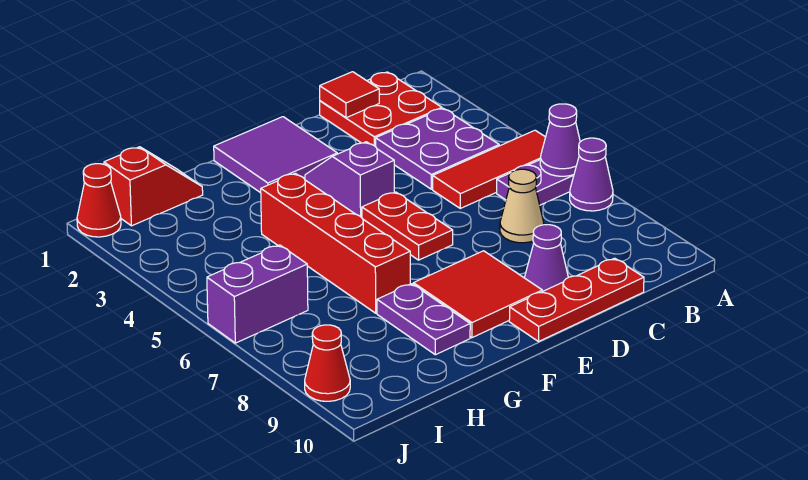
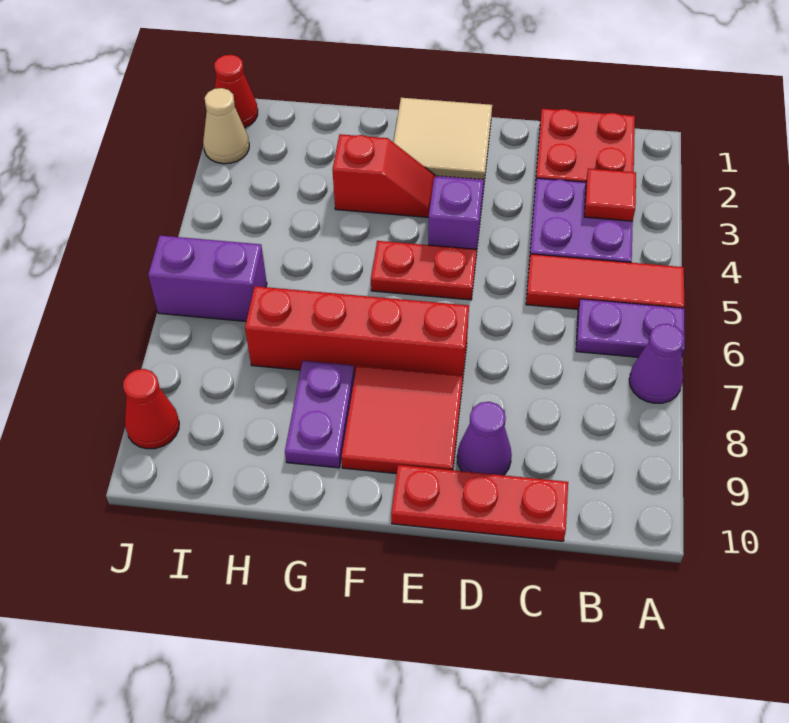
purple cone A6 level 2 -> none
red tile C1 level 2 -> red tile B3 level 2
tan cone C7 level 1 -> tan cone J2 level 1
purple tile E1:F2 level 1 -> tan tile E1:F2 level 1
red plate E5:E6 level 1 -> red plate E5:F5 level 1
red brick G4:G7 level 1 -> red brick E7:H7 level 1
red slope H1:I1 level 1 top I -> red slope F3:G3 level 1 top G

